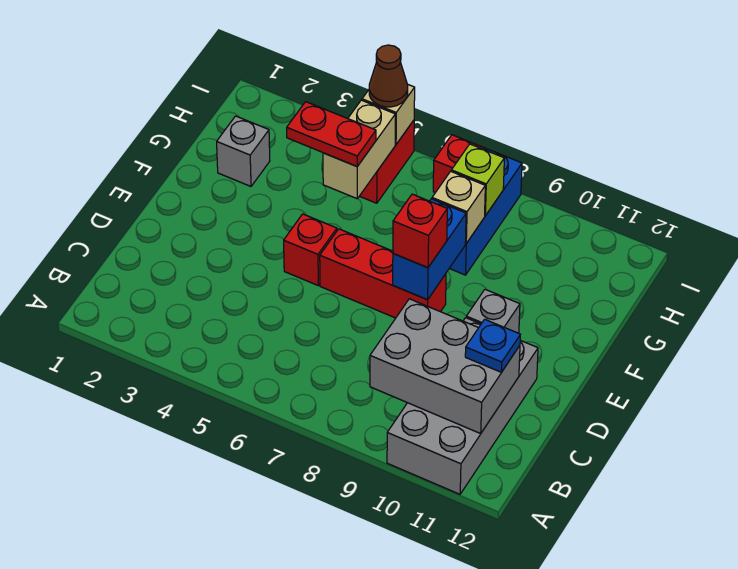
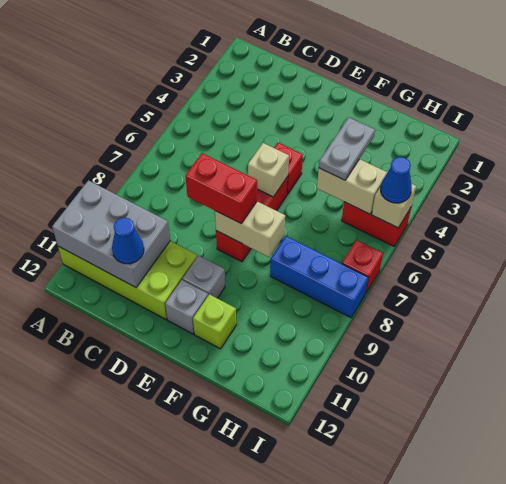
grey brick A10:D11 level 1 -> lime brick A10:D11 level 1
grey brick B9:C11 level 2 -> grey brick A10:C11 level 2
blue plate C11 level 3 -> blue cone C11 level 3
blue brick E8:F8 level 2 -> tan brick E8:F8 level 2
red brick E8 level 3 -> red brick D8:E8 level 3
grey brick G2 level 1 -> grey brick E11 level 1
red plate G4:G5 level 3 -> grey plate G4:G5 level 3
tan brick G8 level 2 -> tan brick E6 level 2
lime brick H8 level 2 -> lime brick F11 level 1
brown cone I5 level 3 -> blue cone I5 level 3

